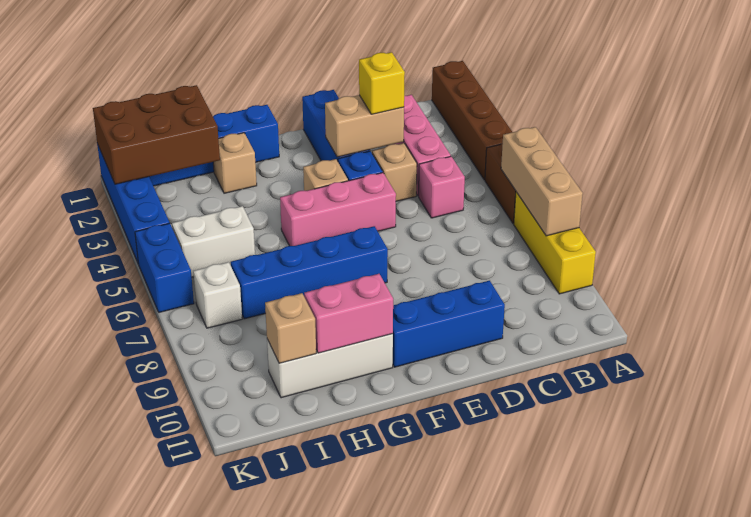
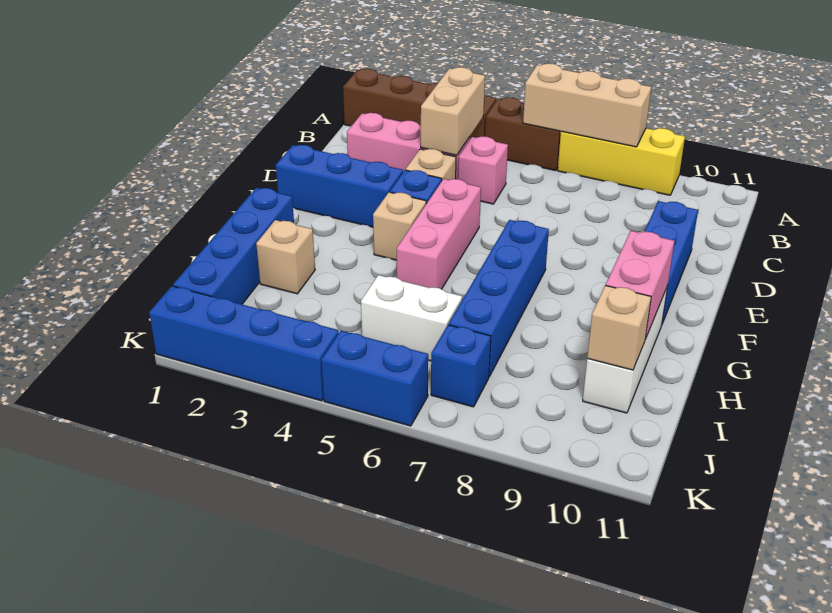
tan brick D3:E3 level 2 -> tan brick B4:C4 level 2
yellow brick D3 level 3 -> none
brown brick I1:K2 level 2 -> none
white brick I5:J5 level 1 -> white brick I5:I6 level 1
white brick J7 level 1 -> blue brick J7 level 1

